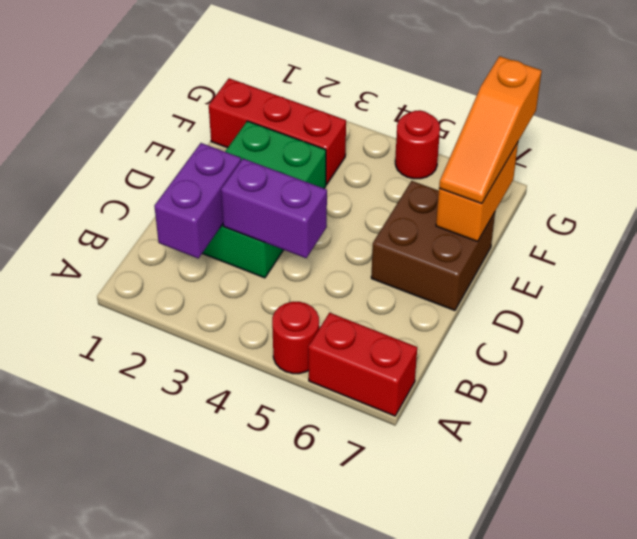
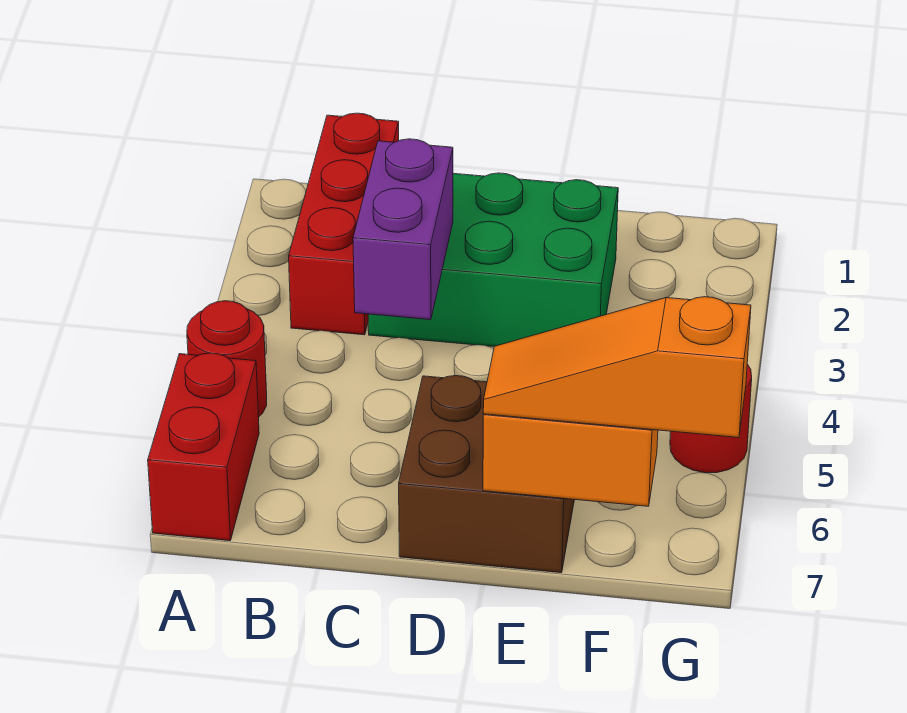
purple brick B2:C2 level 2 -> none
red brick F1:F3 level 1 -> red brick B1:B3 level 1

